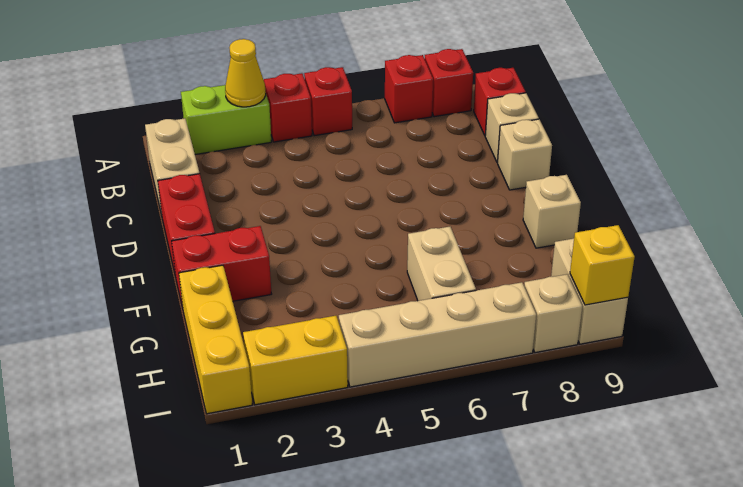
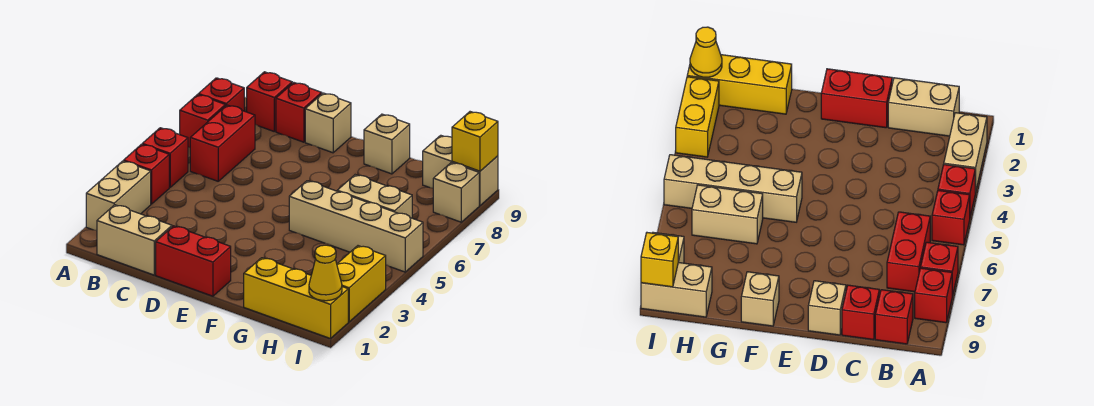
lime brick A2:A3 level 1 -> tan brick A2:A3 level 1
yellow cone A3 level 2 -> yellow cone I1 level 2
tan brick C9 level 1 -> red brick C9 level 1
red brick F1:F2 level 1 -> red brick B6:B7 level 1
tan brick I4:I7 level 1 -> tan brick F5:I5 level 1

